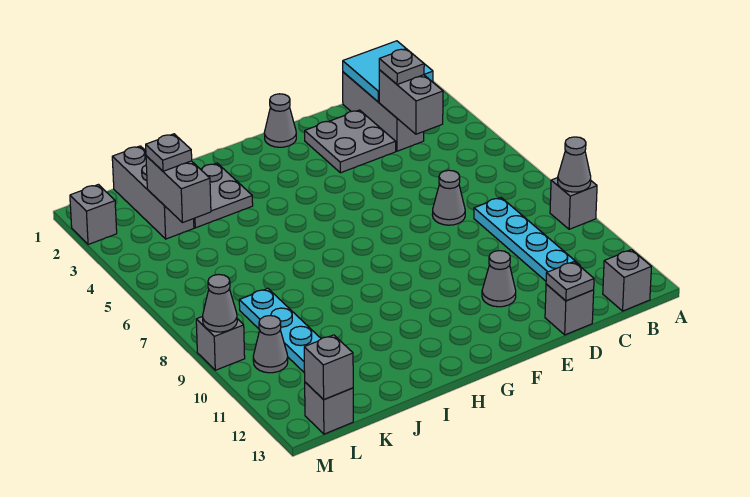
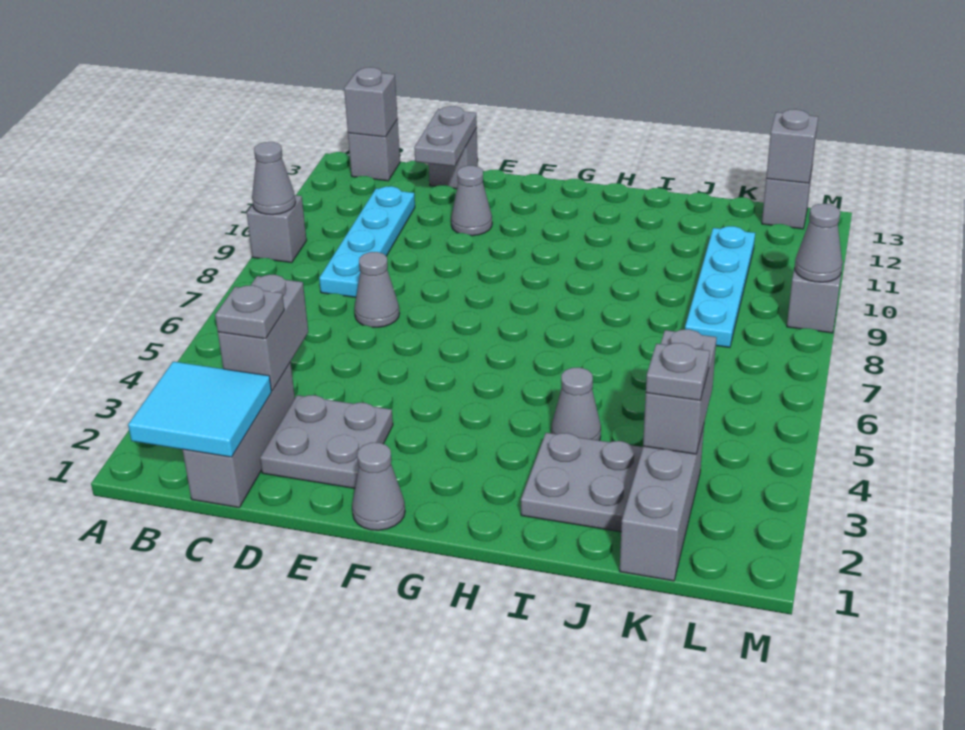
grey plate D13 level 2 -> grey plate D12:D13 level 2
grey cone L10 level 1 -> grey cone I4 level 1
grey brick M2 level 1 -> grey brick B13 level 2

